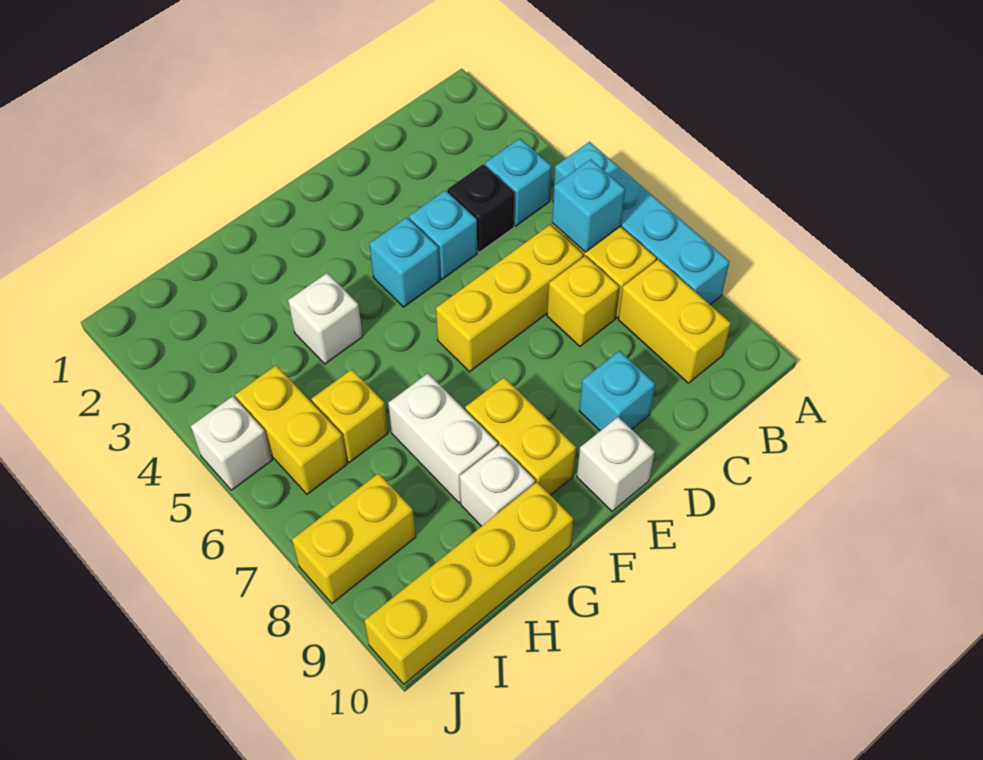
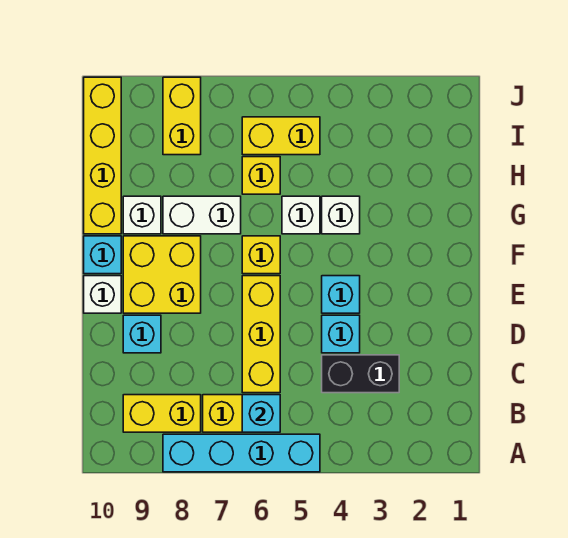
cyan brick B4 level 1 -> cyan brick F10 level 1
black brick C4 level 1 -> black brick C3:C4 level 1
yellow brick C7 level 1 -> yellow brick F6 level 1
yellow brick F8:F9 level 1 -> yellow brick E8:F9 level 1
white brick J5 level 1 -> white brick G5 level 1

